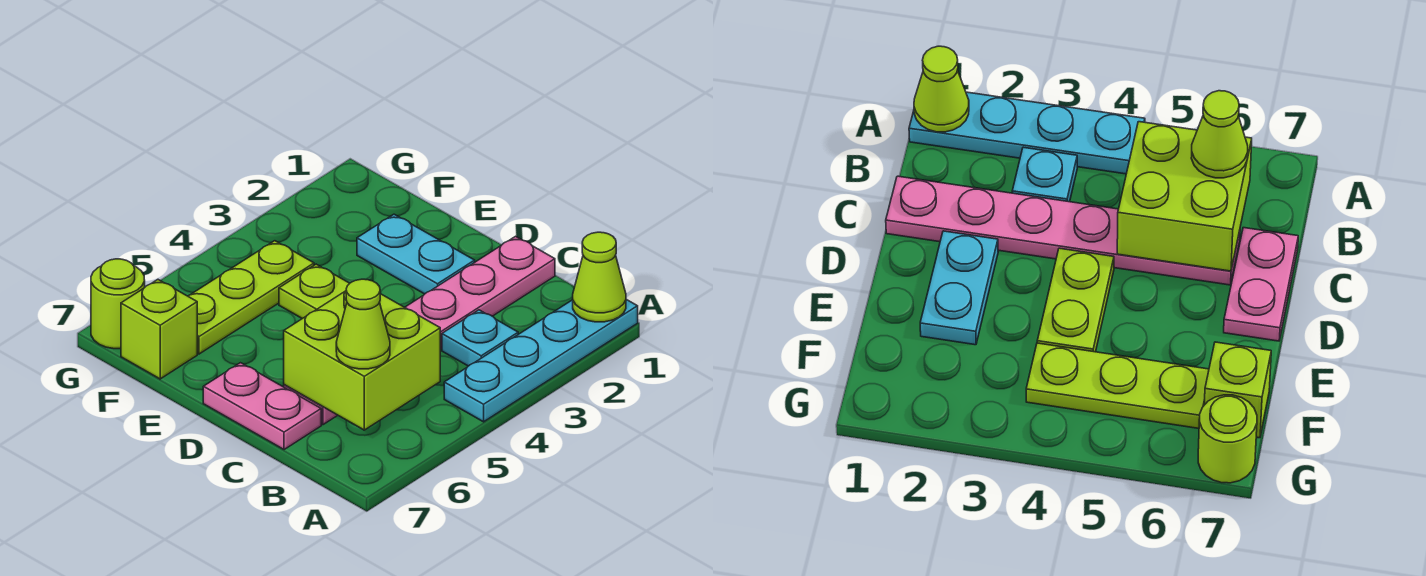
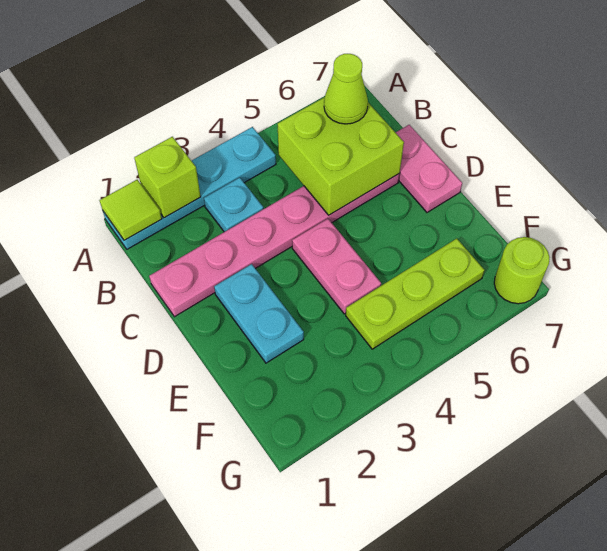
lime cone A1 level 2 -> lime tile A1 level 2
lime plate D4:E4 level 1 -> pink plate D4:E4 level 1
lime brick F7 level 1 -> lime brick A2 level 2

